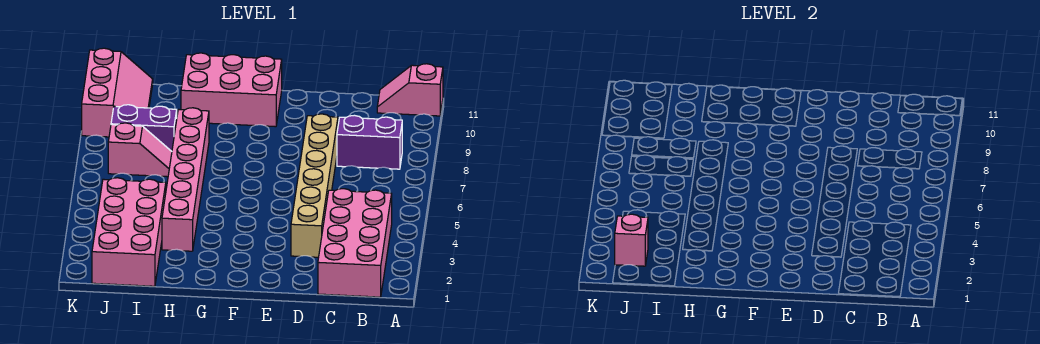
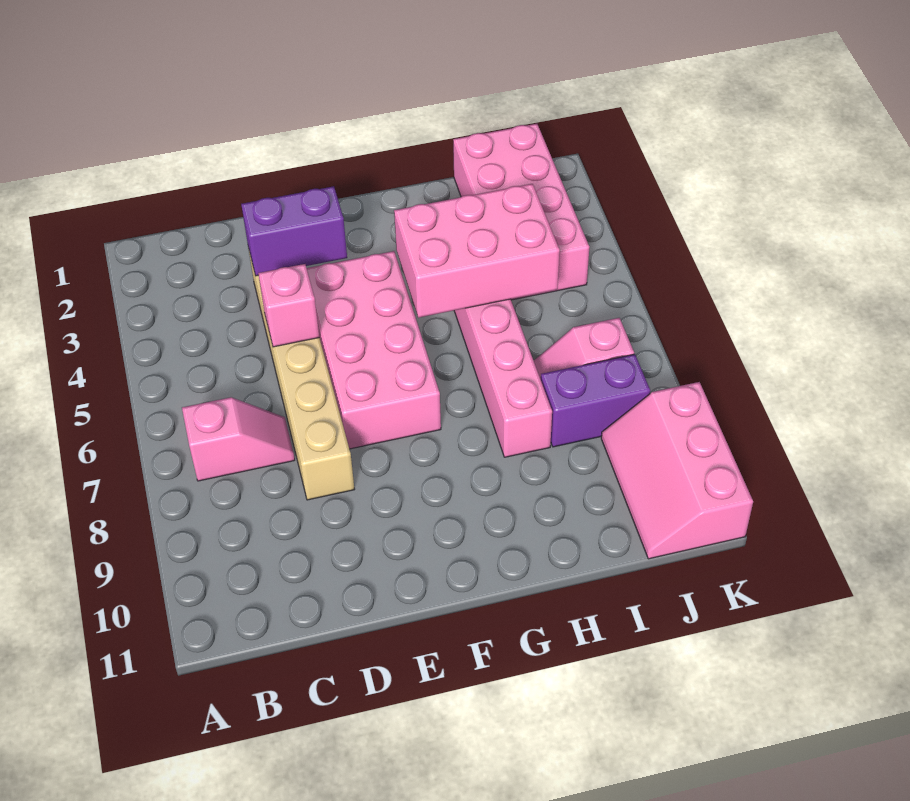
pink slope A11:B11 level 1 top A -> pink slope B7:C7 level 1 top B
pink brick B1:C4 level 1 -> pink brick E4:F7 level 1
purple brick B8:C8 level 1 -> purple brick D3:E3 level 2
pink brick F10:H11 level 1 -> pink brick G4:I5 level 2
pink brick J2 level 2 -> pink brick D5 level 2

